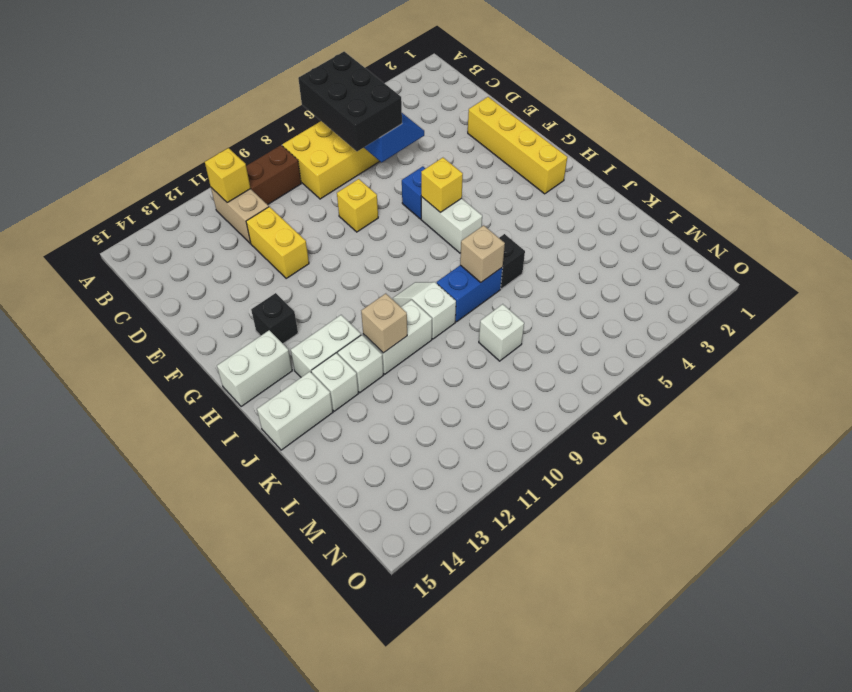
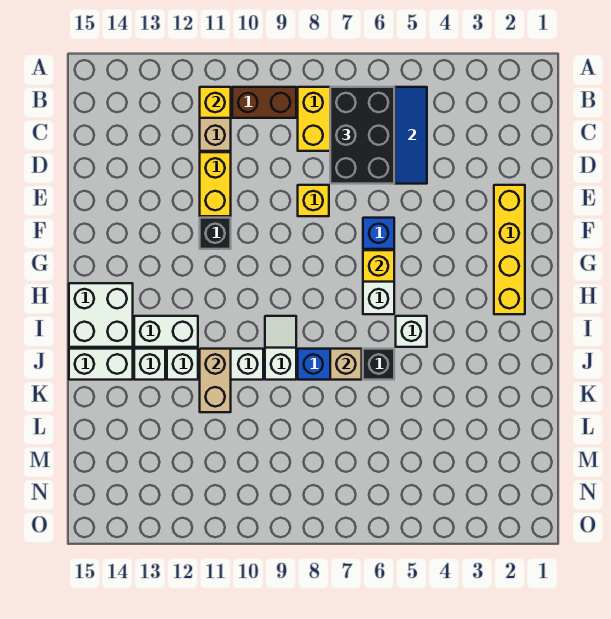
black brick G13 level 1 -> black brick F11 level 1
white brick H14:H15 level 1 -> white brick H14:I15 level 1
tan brick J11 level 2 -> tan brick J11:K11 level 2
white brick L8 level 1 -> white brick I5 level 1

